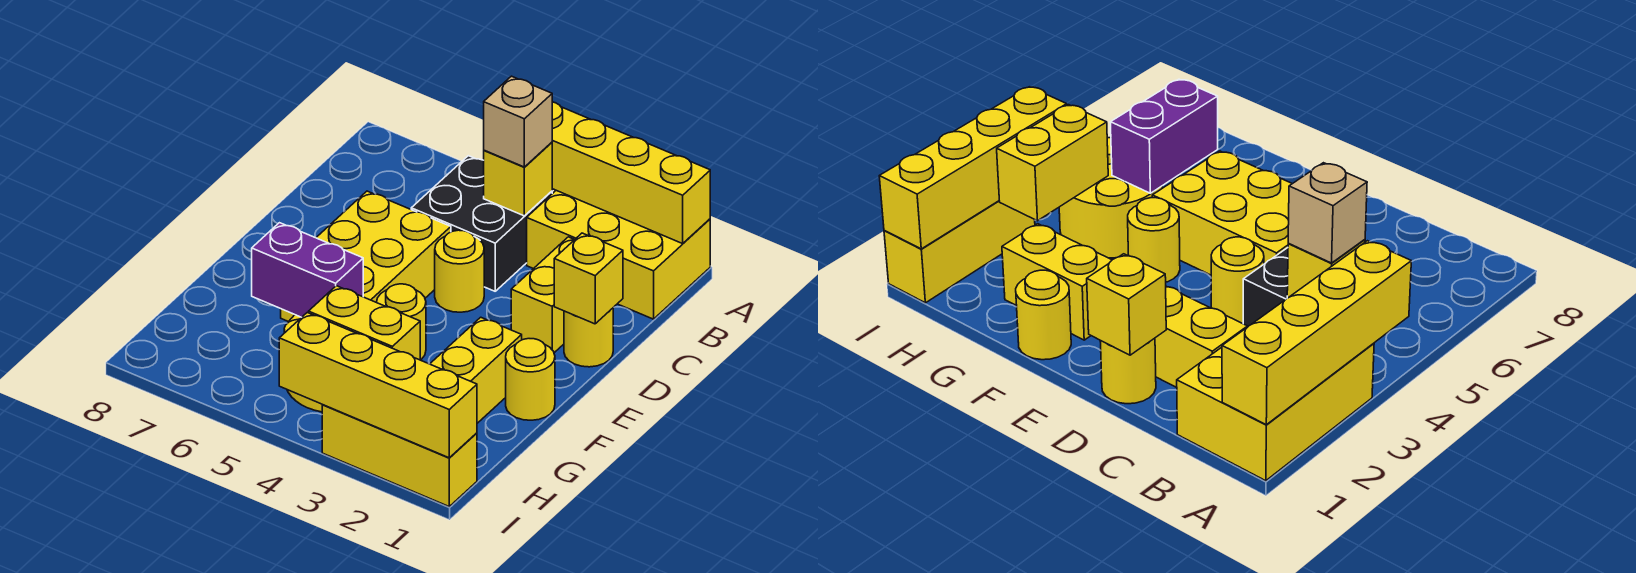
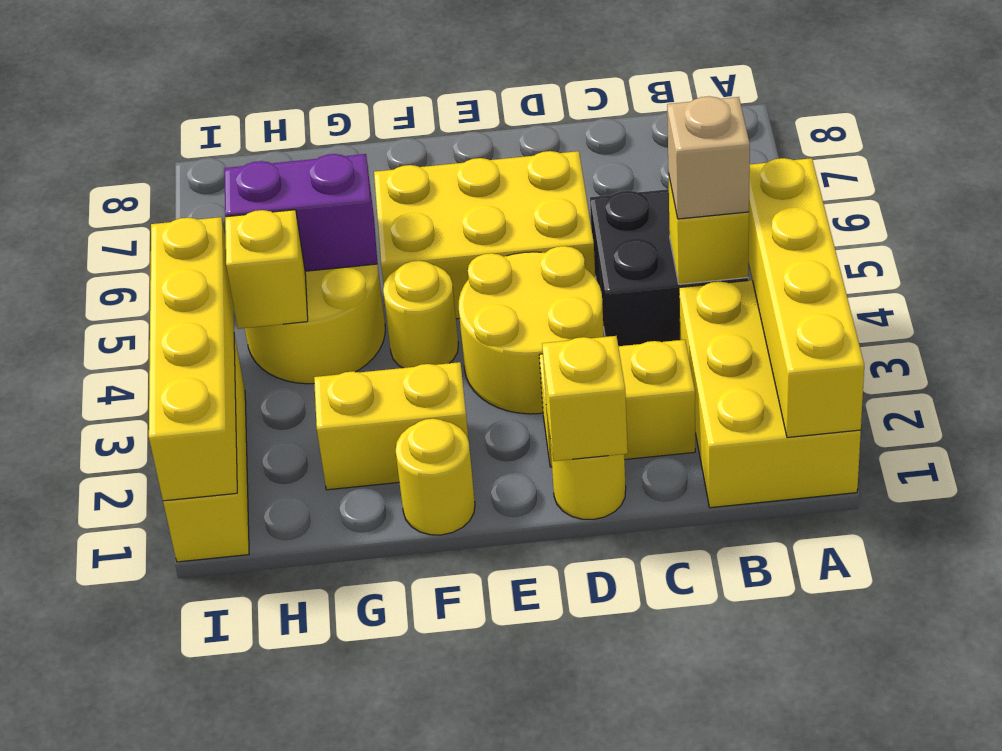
yellow round brick D4 level 1 -> yellow round brick D3:E4 level 1
purple brick G5:G6 level 2 -> purple brick G5:H5 level 2
yellow brick H3:H4 level 2 -> yellow brick H4 level 2

